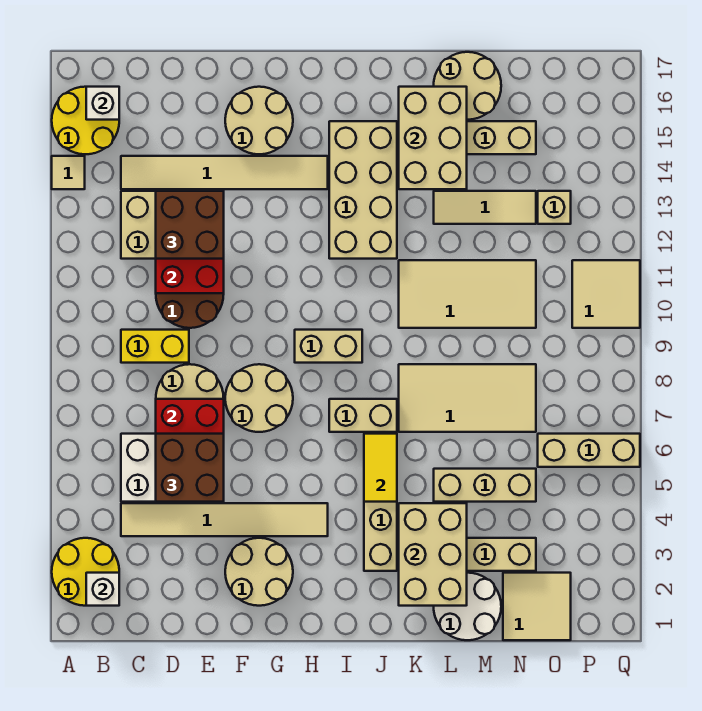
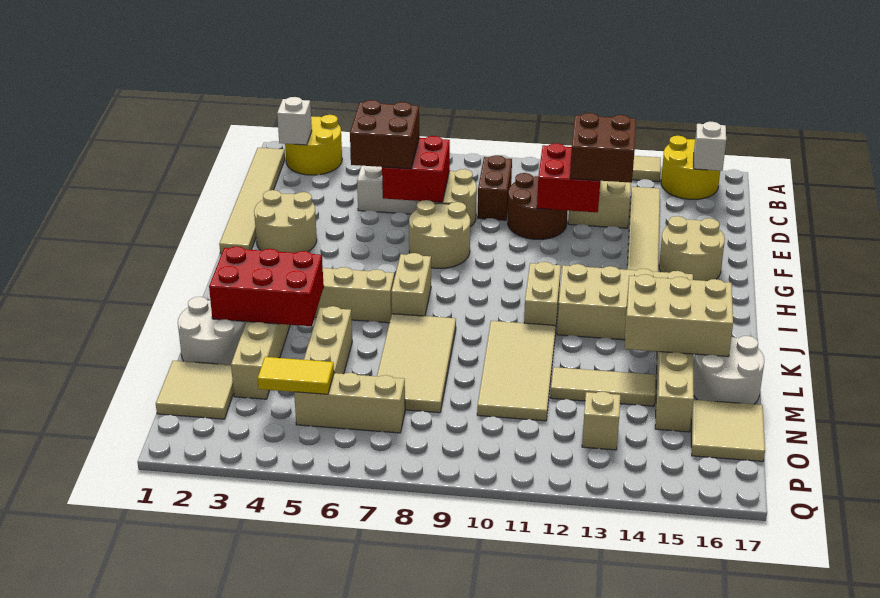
tan tile C4:H4 level 1 -> tan tile B1:G1 level 1
yellow brick C9:D9 level 1 -> brown brick C9:D9 level 1
tan brick H9:I9 level 1 -> tan brick I11:J11 level 1
yellow tile J5:J6 level 2 -> yellow tile O4:O5 level 2
tan brick K2:L4 level 2 -> red brick K2:L4 level 2
tan tile L13:N13 level 1 -> tan tile M12:M14 level 1
tan round brick L16:M17 level 1 -> white round brick L16:M17 level 1
tan brick O6:Q6 level 1 -> tan brick O5:O7 level 1
tan tile P10:Q11 level 1 -> tan tile N16:O17 level 1

